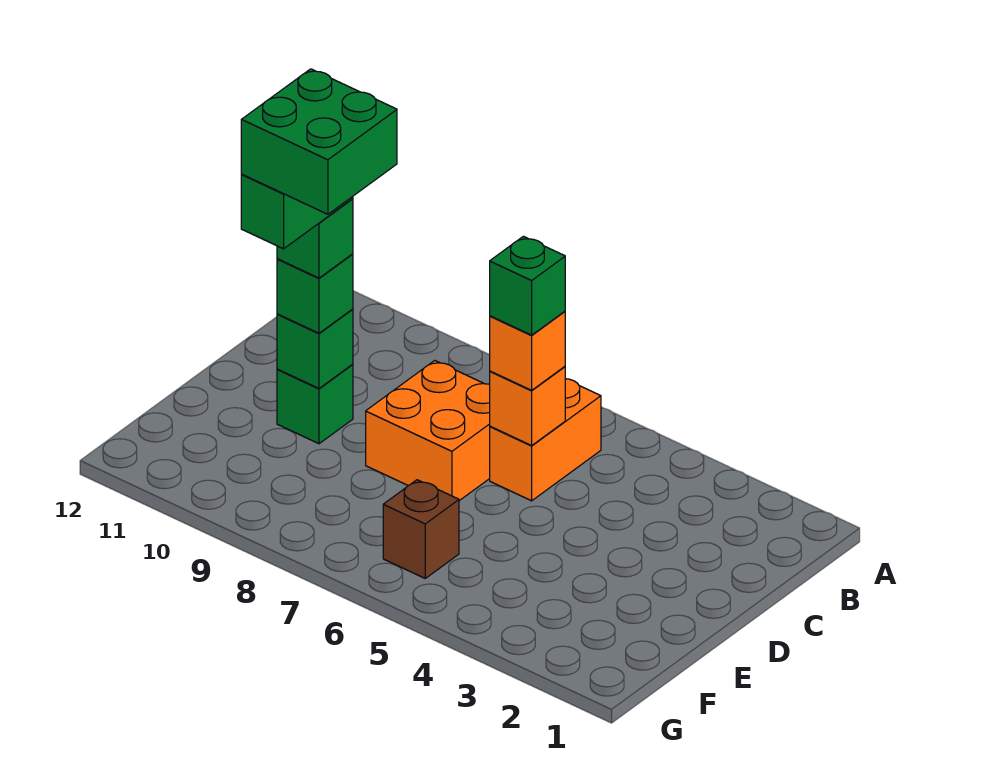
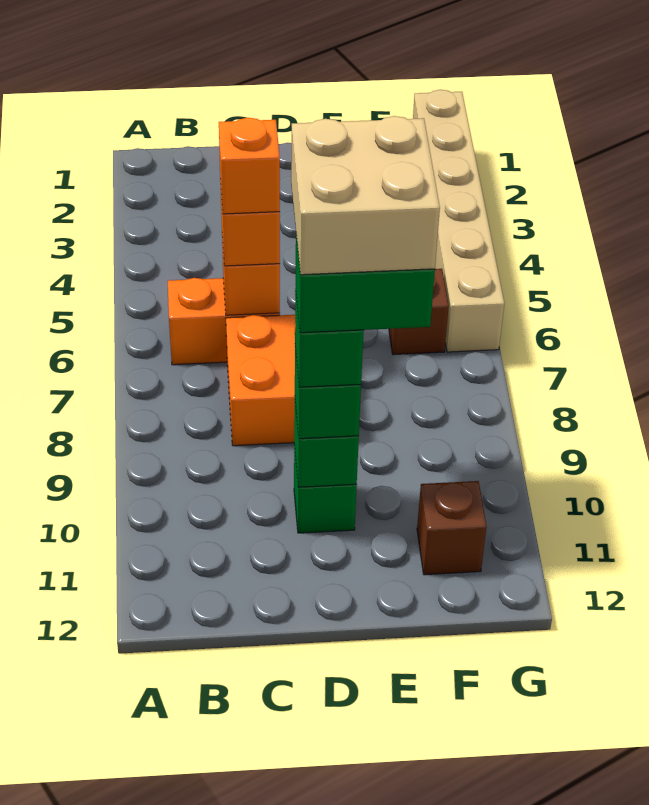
green brick C6 level 4 -> orange brick C6 level 4
green brick D9:E10 level 6 -> tan brick D9:E10 level 6
none -> brown brick F11 level 1
none -> tan brick G1:G6 level 1

